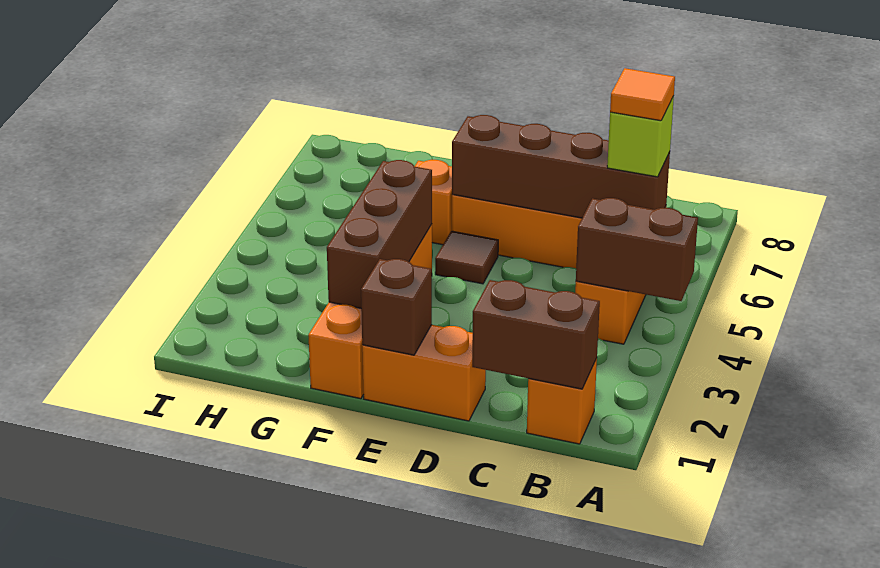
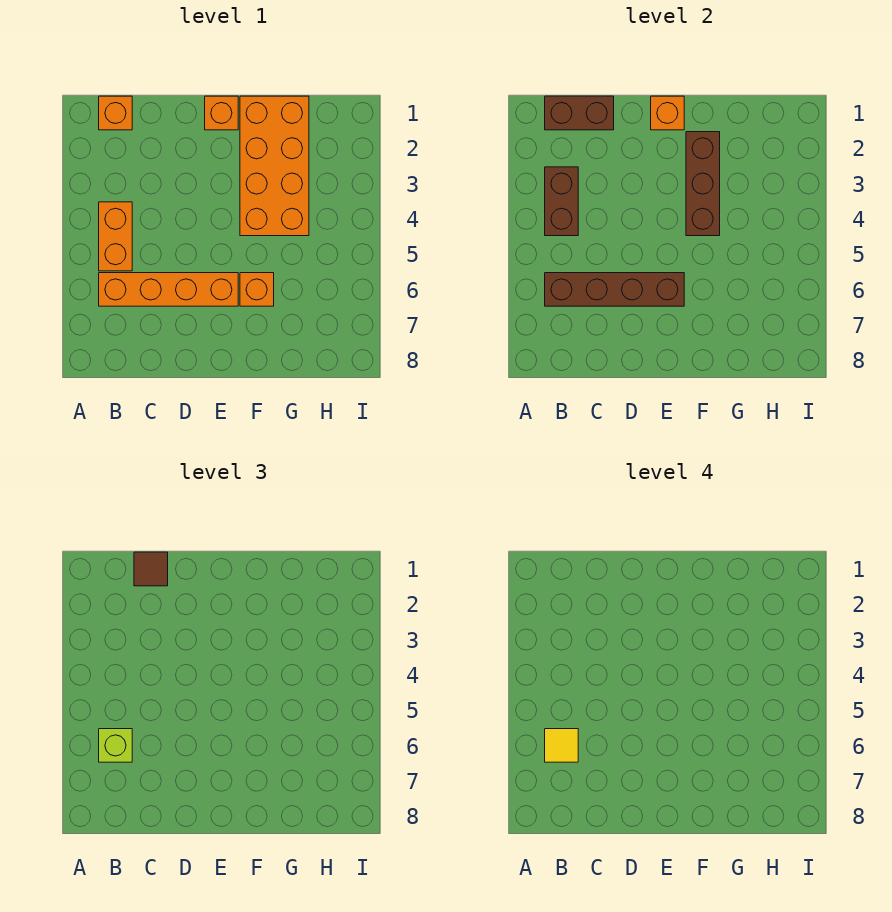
brown brick A4:B4 level 2 -> brown brick B3:B4 level 2
orange tile B6 level 4 -> yellow tile B6 level 4
orange brick D1:E1 level 1 -> orange brick E1 level 1
brown brick E1 level 2 -> orange brick E1 level 2
brown tile E5 level 1 -> brown tile C1 level 3
orange brick F1:F4 level 1 -> orange brick F1:G4 level 1

